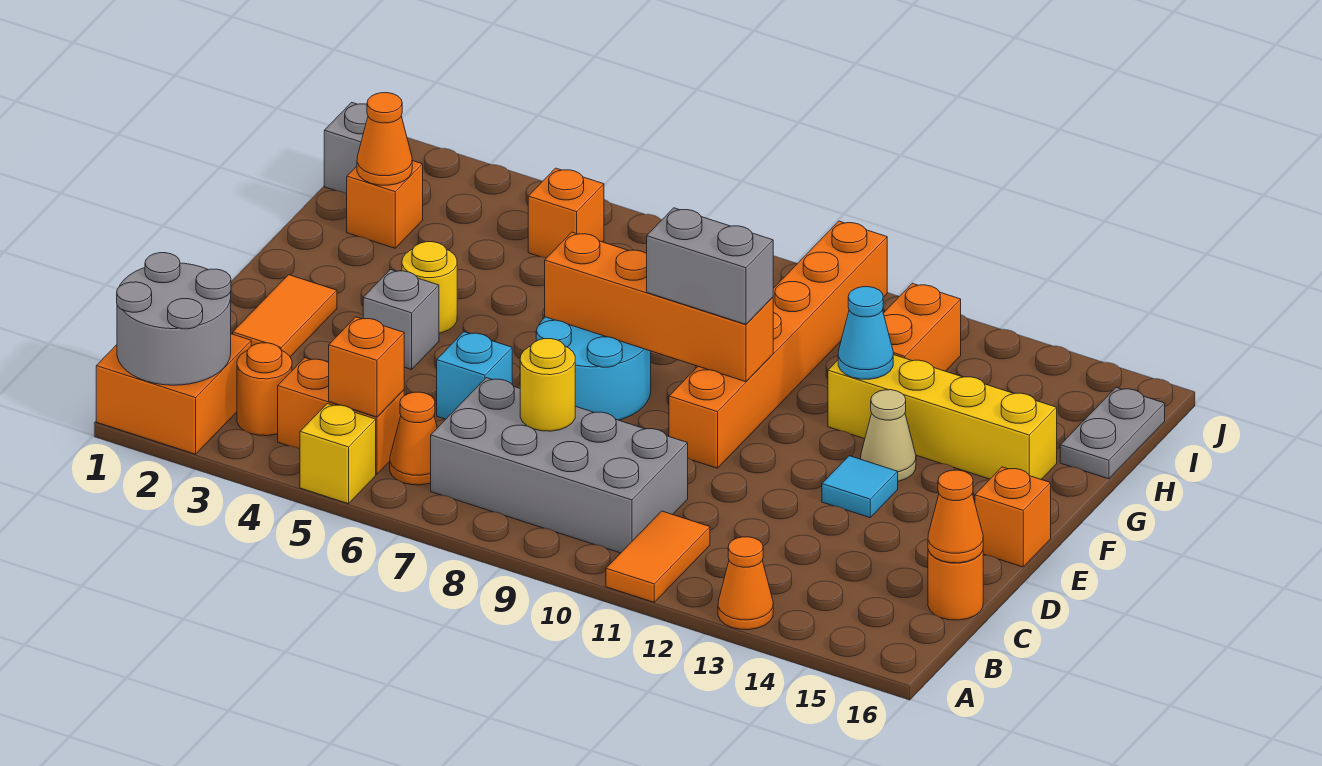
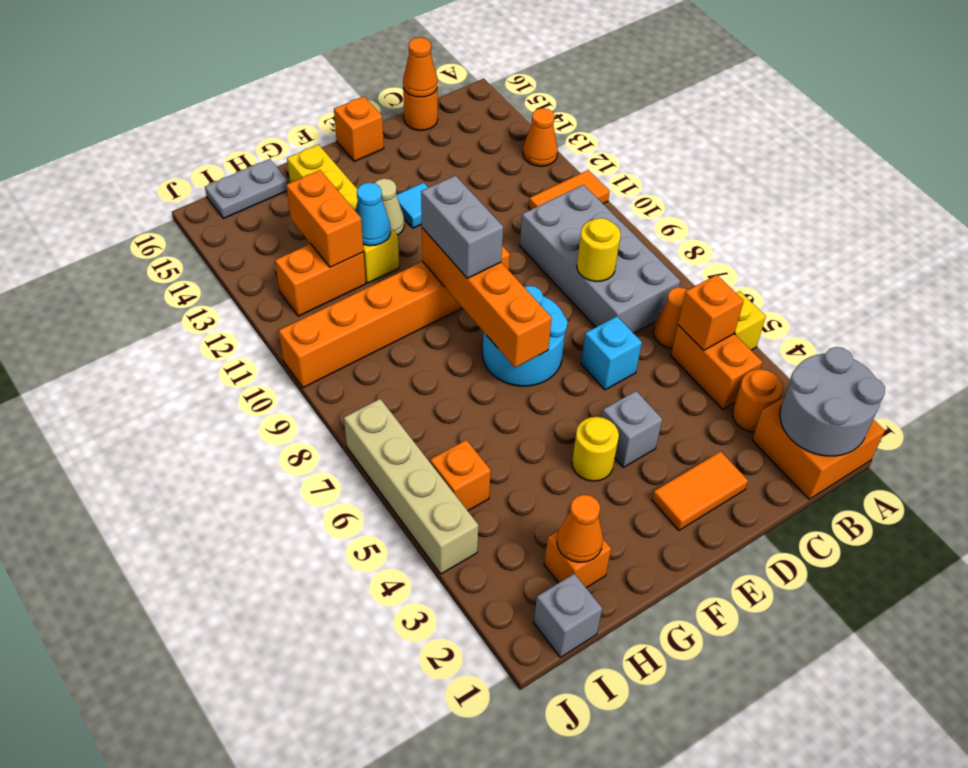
none -> orange brick H12:H13 level 2
none -> tan brick J4:J7 level 1

